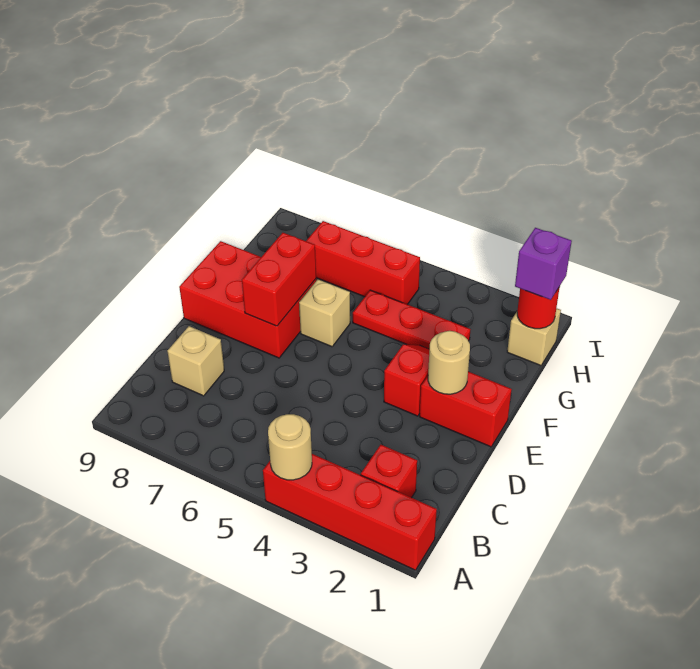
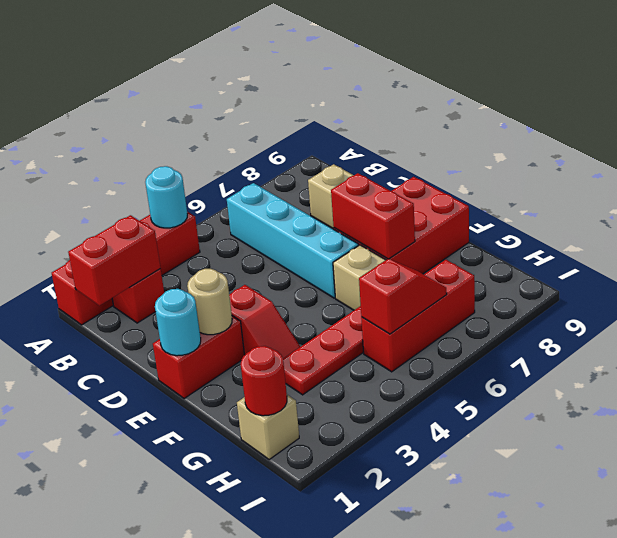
tan round brick A4 level 2 -> cyan round brick A4 level 2
none -> red brick B1:B2 level 2
none -> cyan brick B6:E6 level 1
none -> cyan round brick E1 level 2
purple brick H1 level 3 -> none
none -> red slope H5:H6 level 2 top 5

